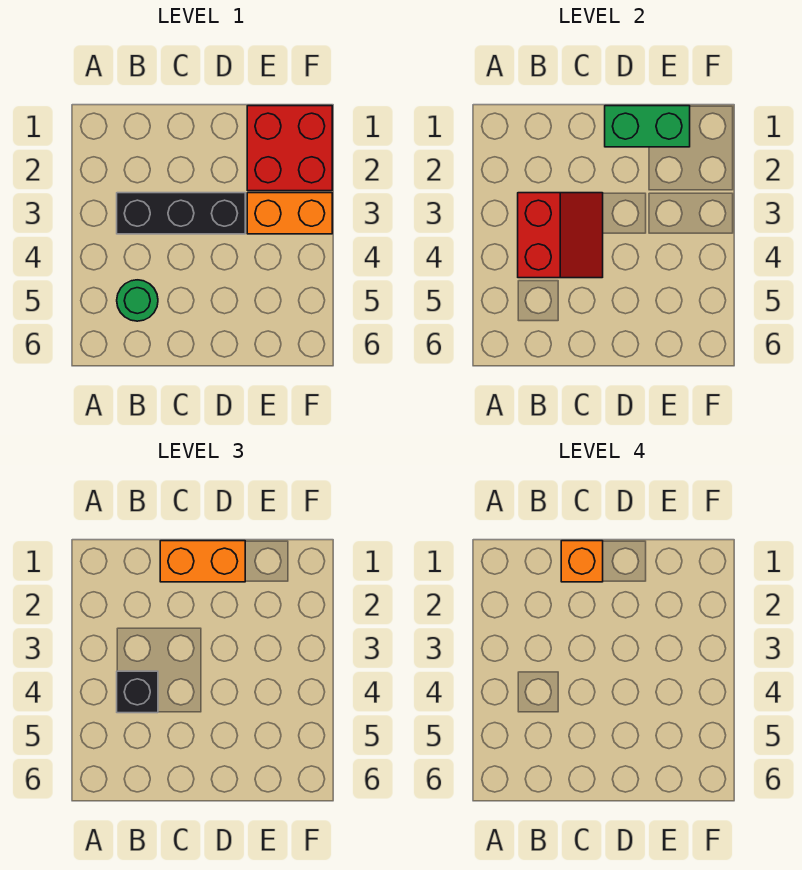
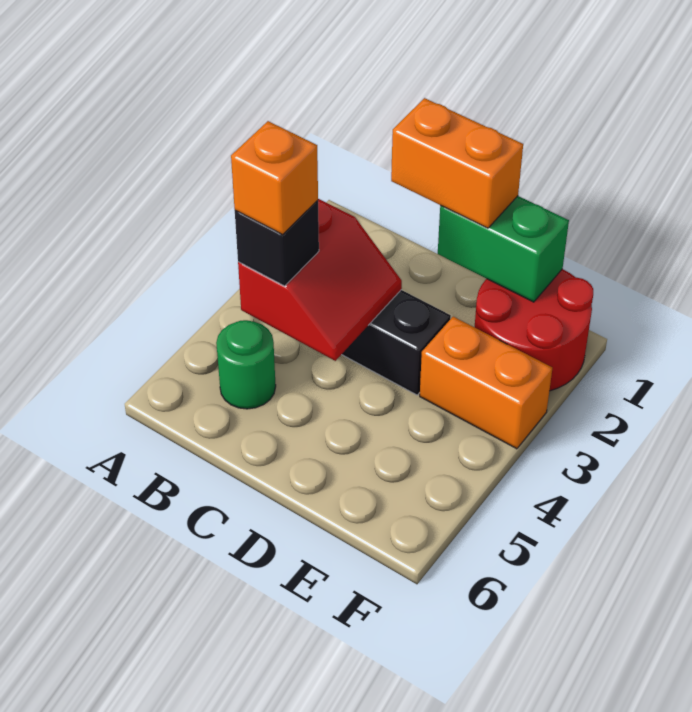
orange brick C1 level 4 -> orange brick B4 level 4
red brick E1:F2 level 1 -> red round brick E1:F2 level 1

